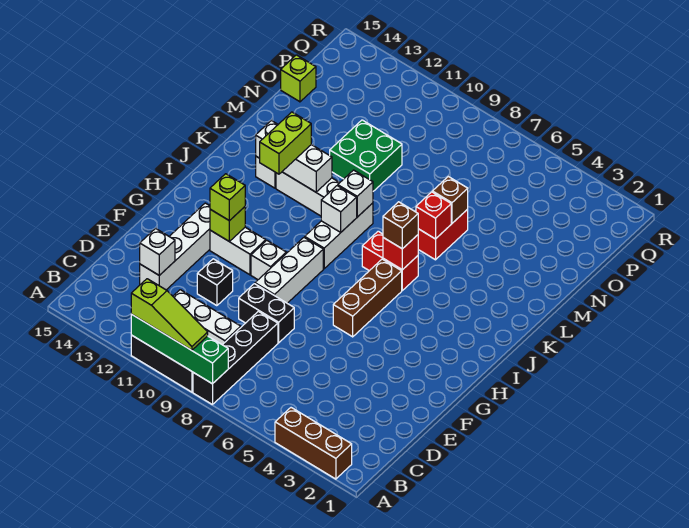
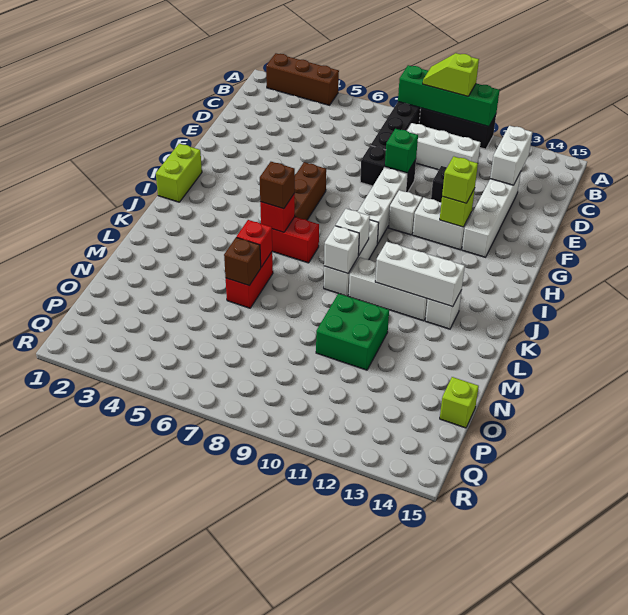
lime slope A9:A11 level 3 top 11 -> lime slope A9:A10 level 3 top 10
white brick D13 level 2 -> white brick C13:D13 level 2
none -> green brick E9 level 2
lime brick J12:K12 level 3 -> lime brick H1:I1 level 1

